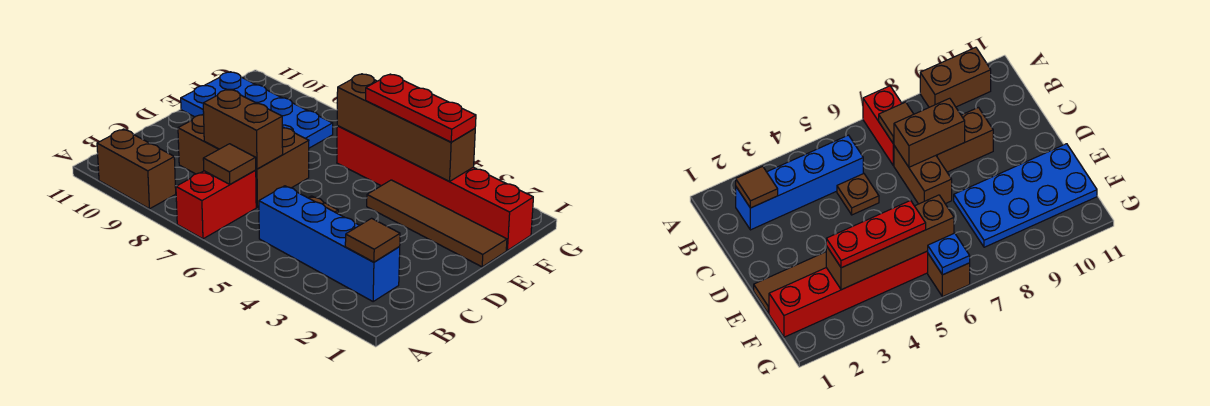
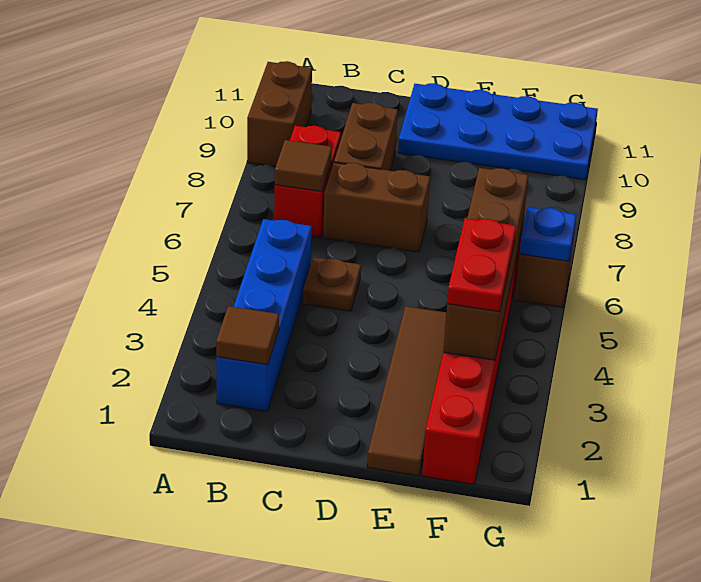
red brick A7:B7 level 1 -> red brick B7:B8 level 1
brown brick C7:C8 level 2 -> none
blue plate E8:F11 level 1 -> blue plate D10:G11 level 1
red plate F3:F5 level 3 -> red plate F3:F4 level 3

